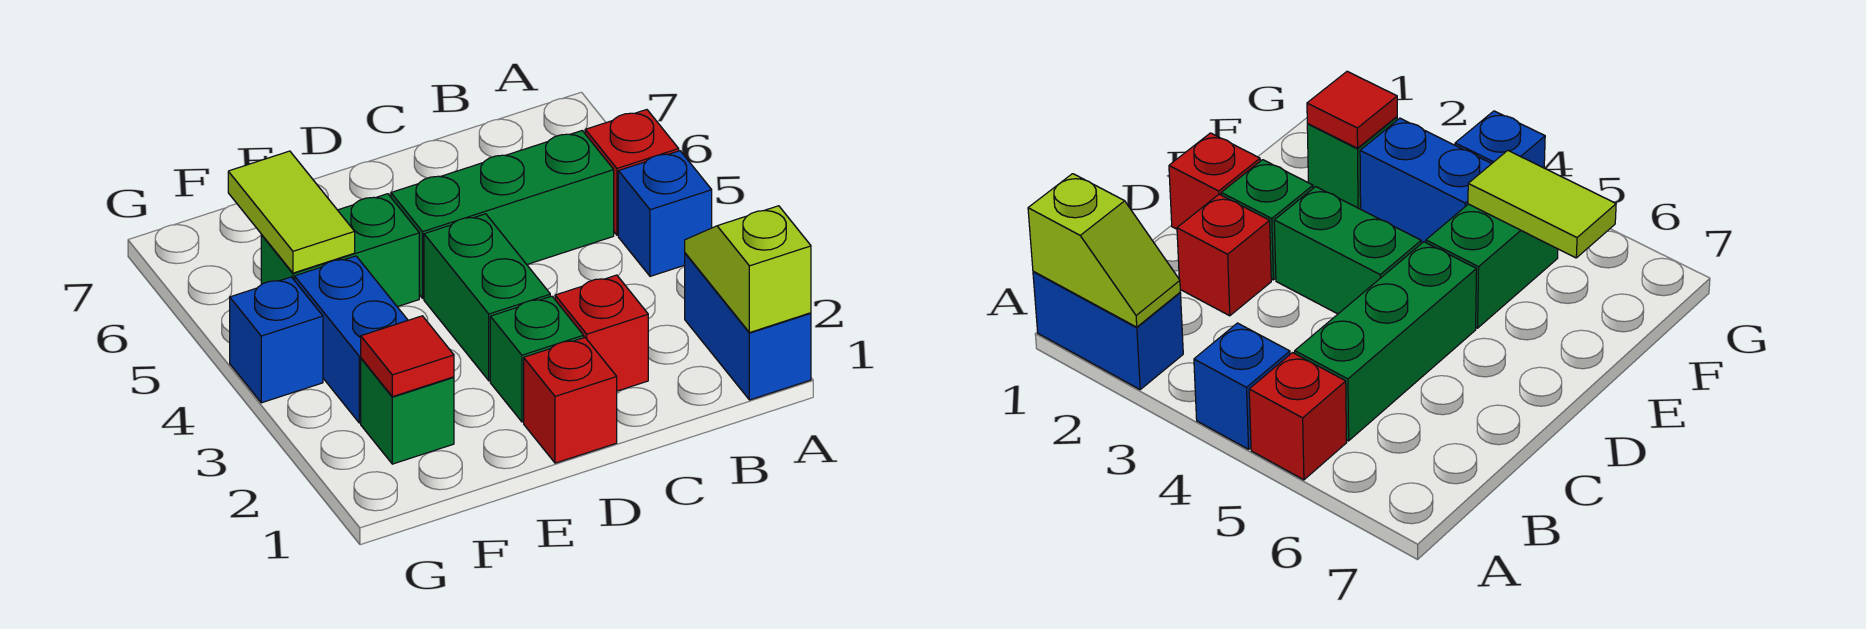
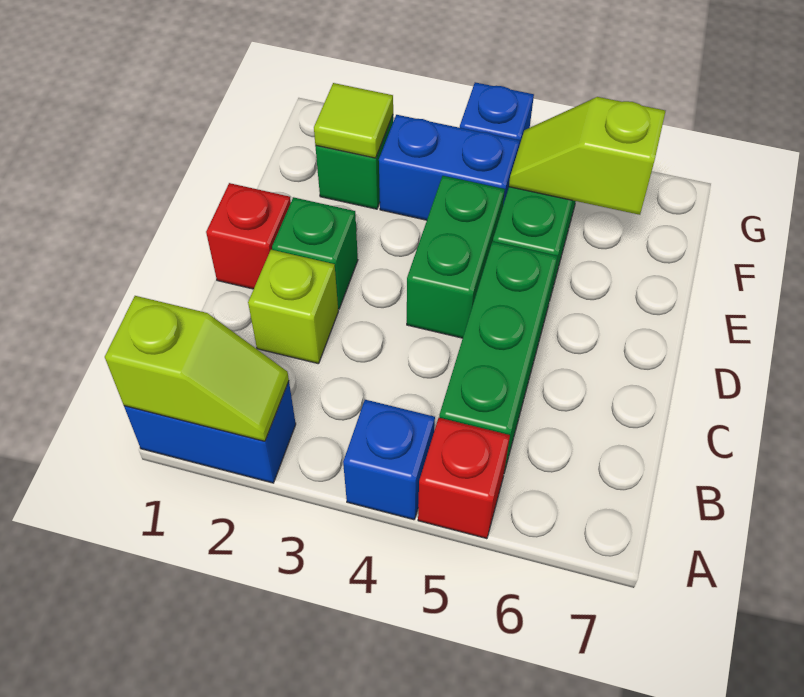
red brick C2 level 1 -> lime brick C2 level 1
green brick D3:D4 level 1 -> green brick D4:E4 level 1
red tile F2 level 2 -> lime tile F2 level 2
lime tile F5:F6 level 2 -> lime slope F5:F6 level 2 top 6

